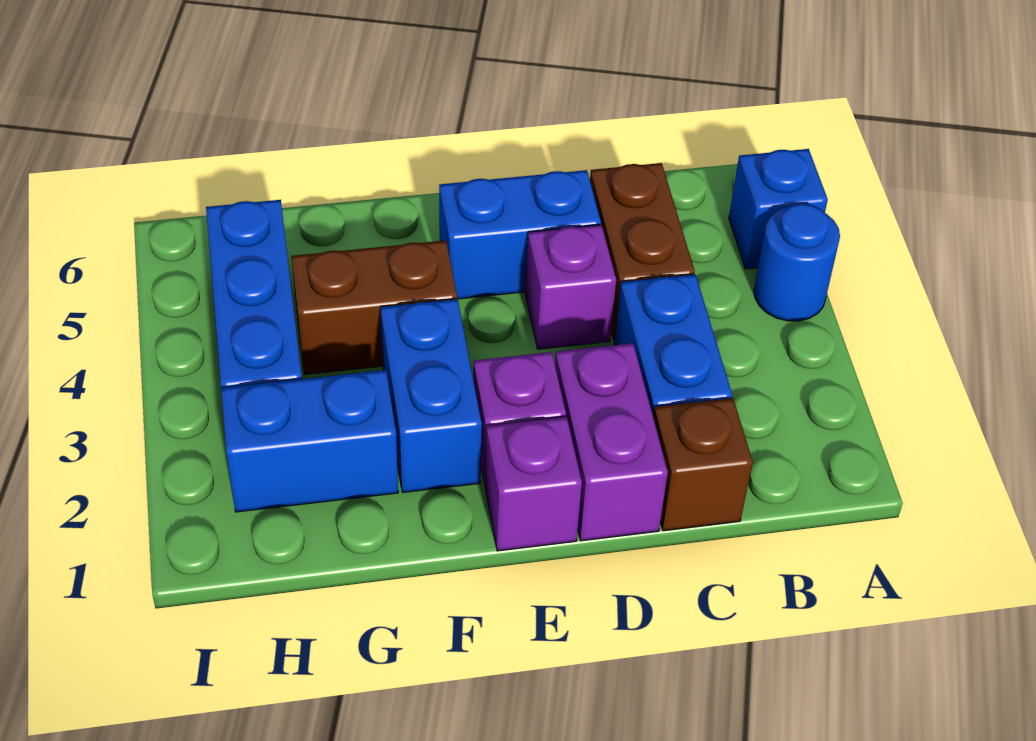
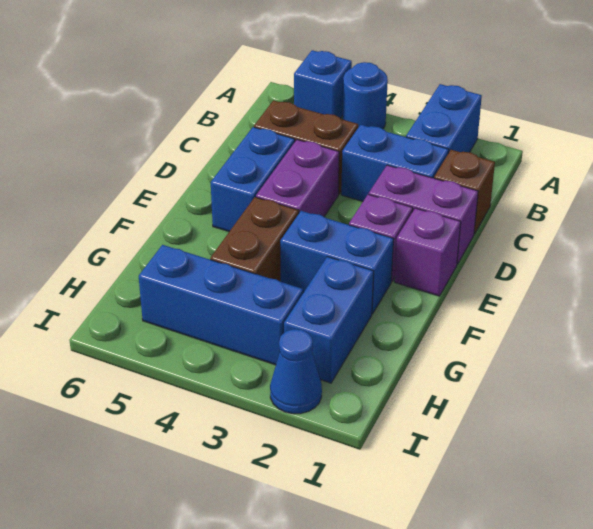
none -> blue brick A2:B2 level 1
purple brick D4 level 1 -> purple brick D4:E4 level 1
none -> blue cone I2 level 1

